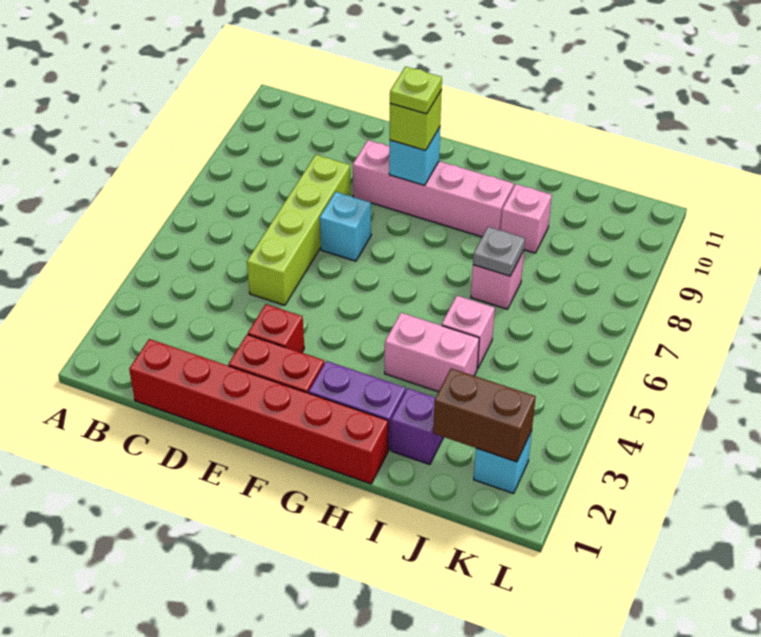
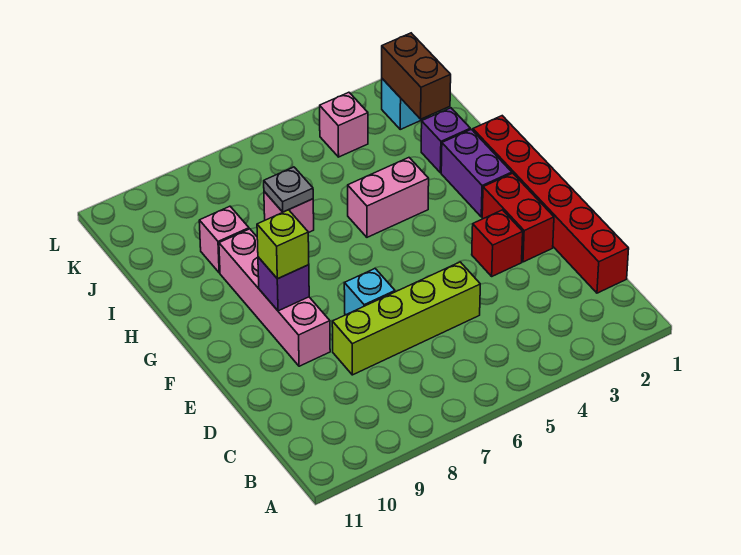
cyan brick F9 level 2 -> purple brick F9 level 2
lime plate F9 level 4 -> none
pink brick H4:I4 level 1 -> pink brick H4:H5 level 1
pink brick I5 level 1 -> pink brick K4 level 1

